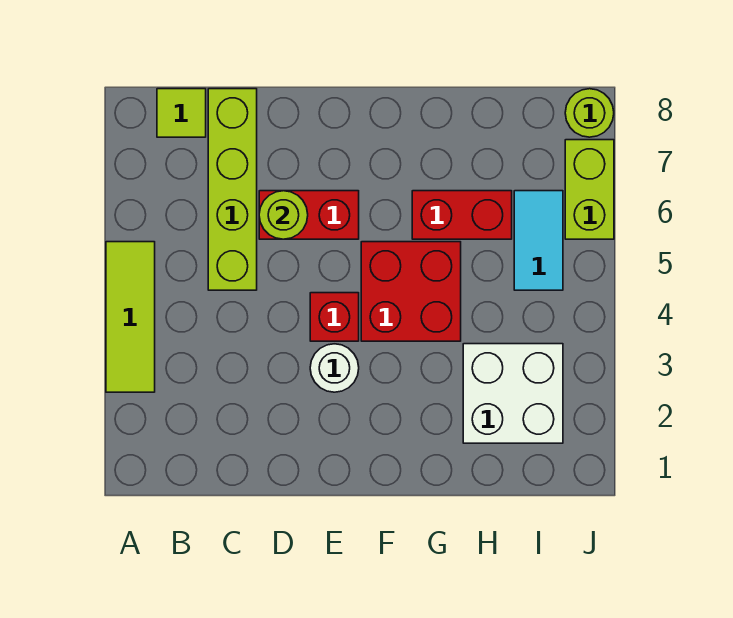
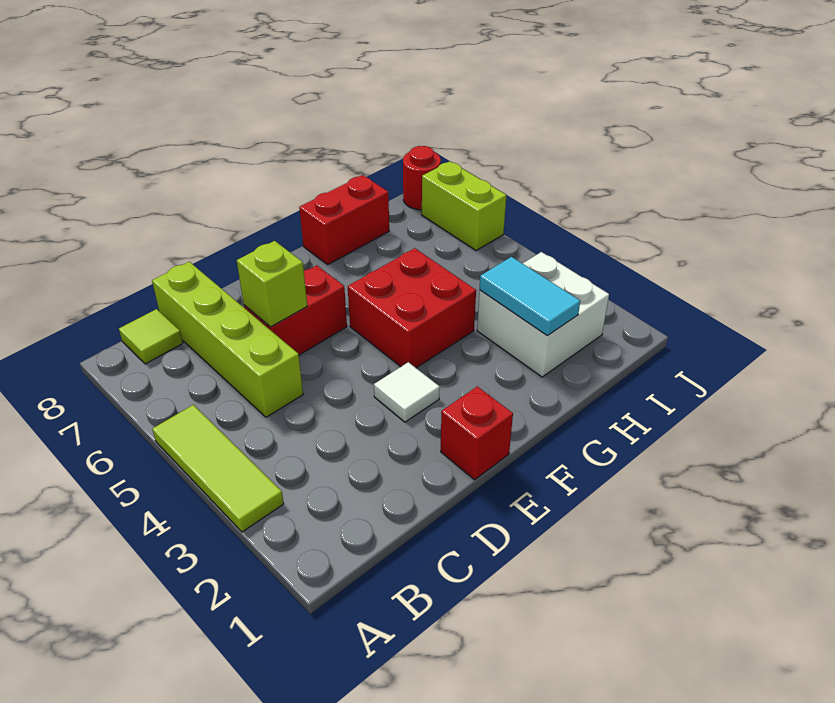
lime round brick D6 level 2 -> lime brick D6 level 2
white round brick E3 level 1 -> white tile E3 level 1
red brick E4 level 1 -> red brick E1 level 1
red brick G6:H6 level 1 -> red brick G8:H8 level 1
cyan tile I5:I6 level 1 -> cyan tile H2:H3 level 2
lime round brick J8 level 1 -> red round brick J8 level 1

